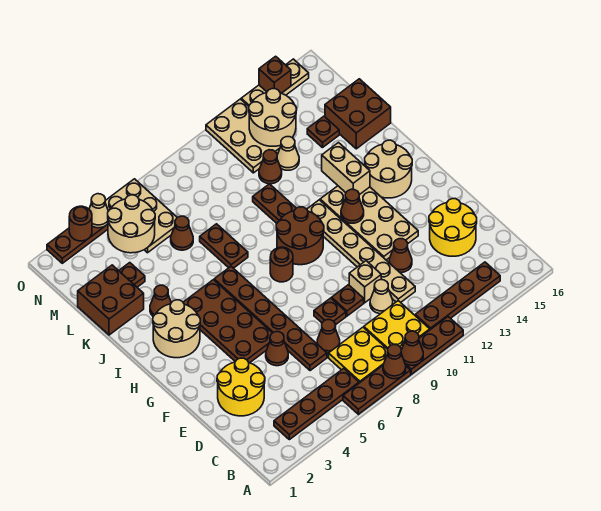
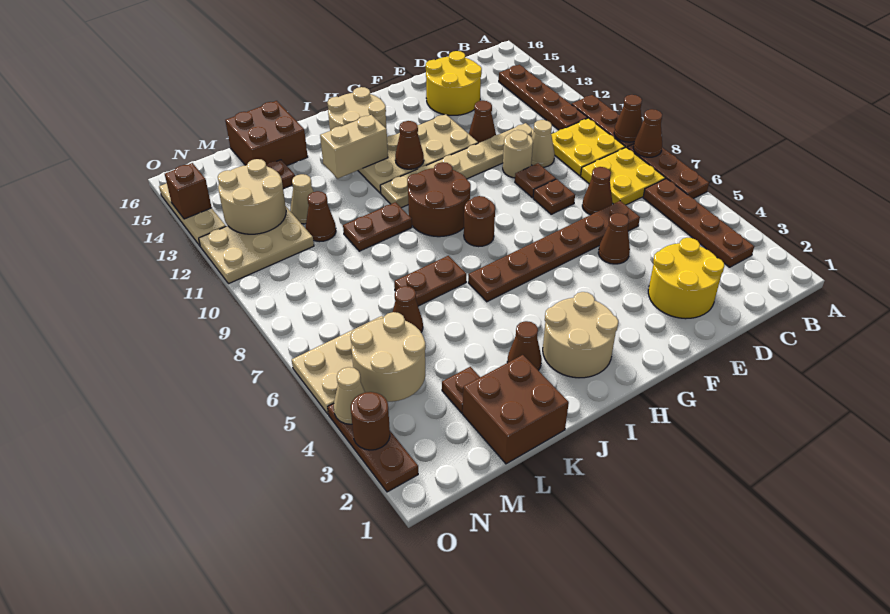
tan brick E10 level 1 -> tan round brick E10 level 1
brown plate F4:I5 level 1 -> none

